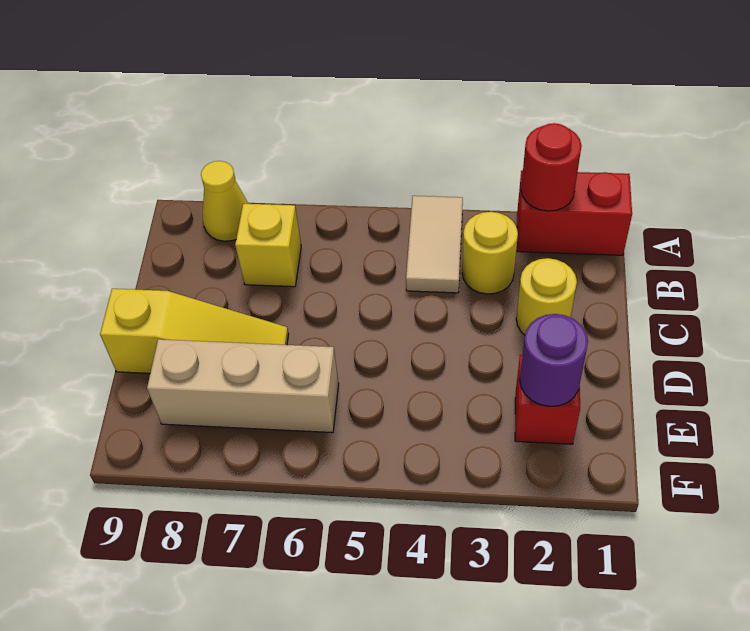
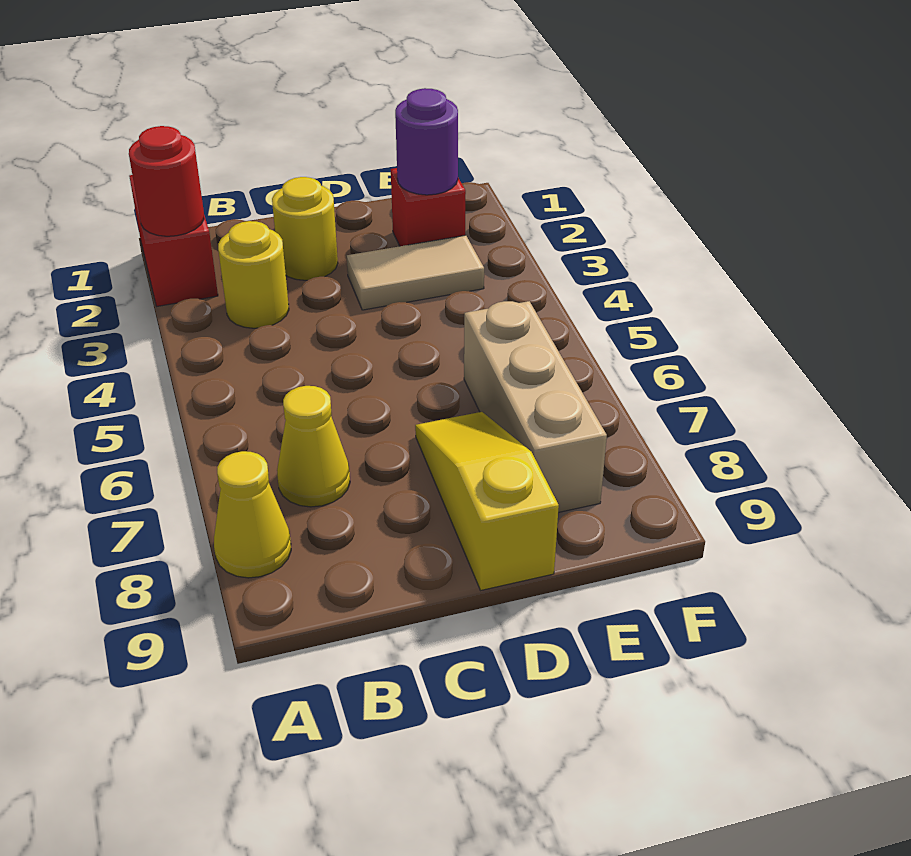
tan tile A4:B4 level 1 -> tan tile D3:E3 level 1
yellow brick B7 level 1 -> yellow cone B7 level 1

